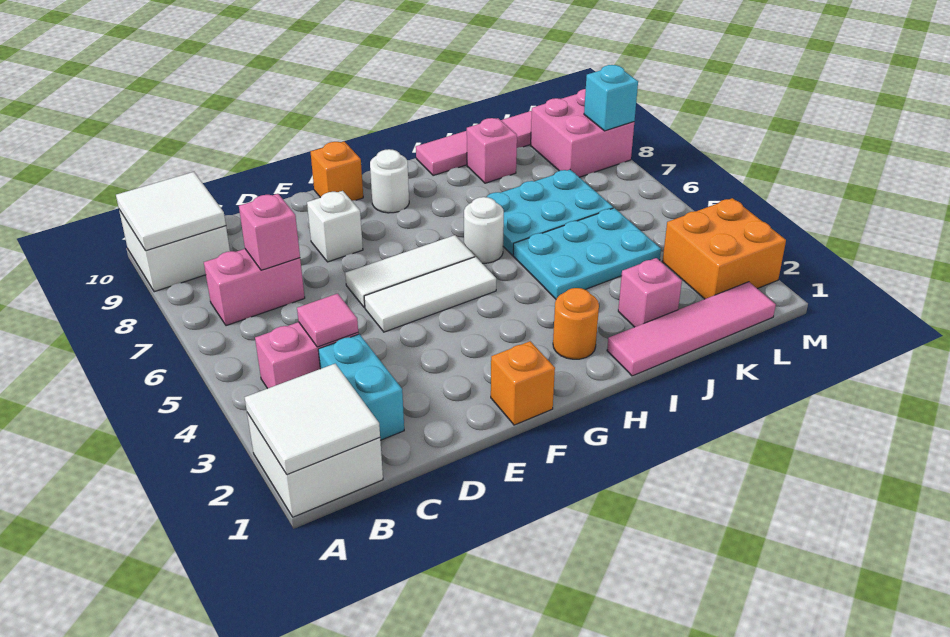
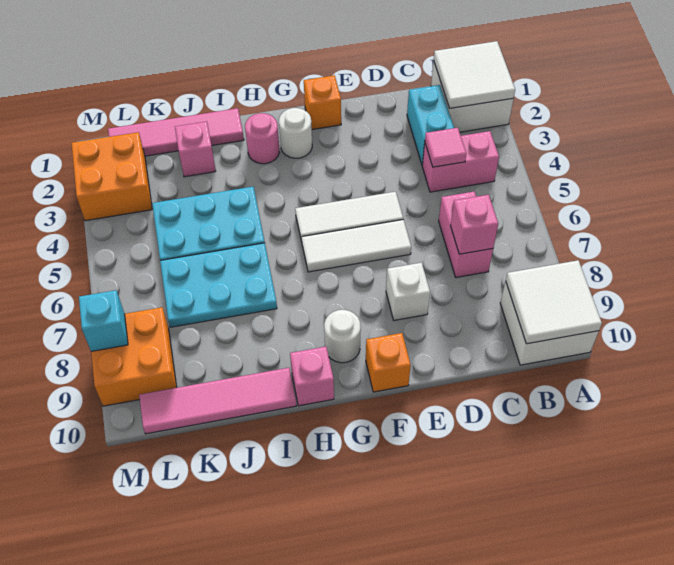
pink brick B7:C7 level 1 -> pink brick C6:C7 level 1
orange round brick H2 level 1 -> pink round brick H2 level 1
white round brick H6 level 1 -> white round brick G2 level 1
pink brick J9 level 1 -> pink brick H10 level 1
pink brick L8:M9 level 1 -> orange brick L8:M9 level 1

